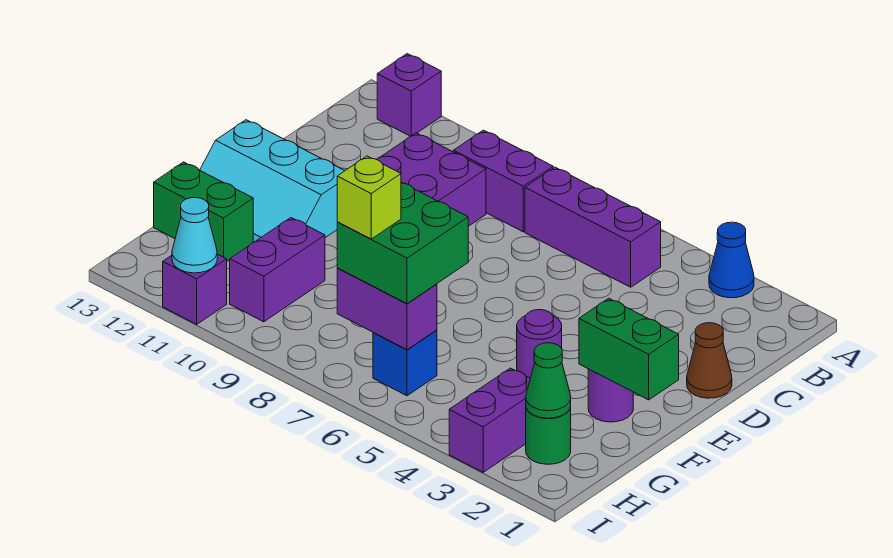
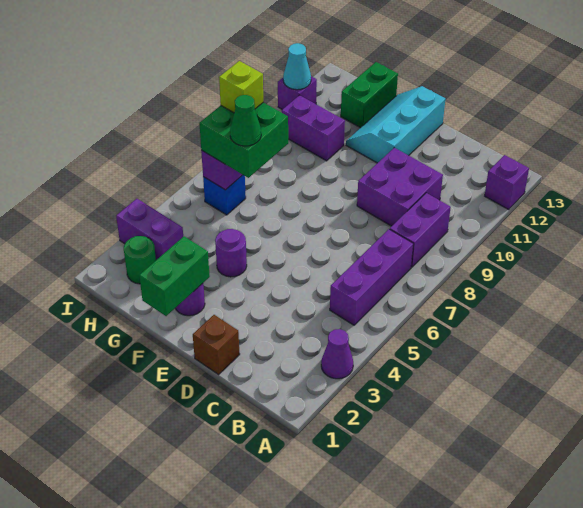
blue cone A3 level 1 -> purple cone A3 level 1
brown cone D1 level 1 -> brown brick D1 level 1
green cone H2 level 2 -> green cone G6 level 4

